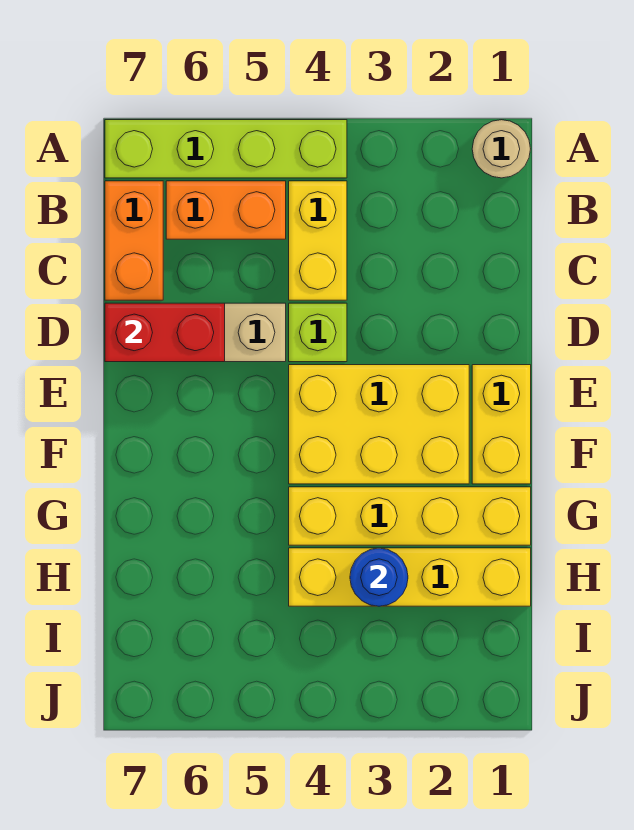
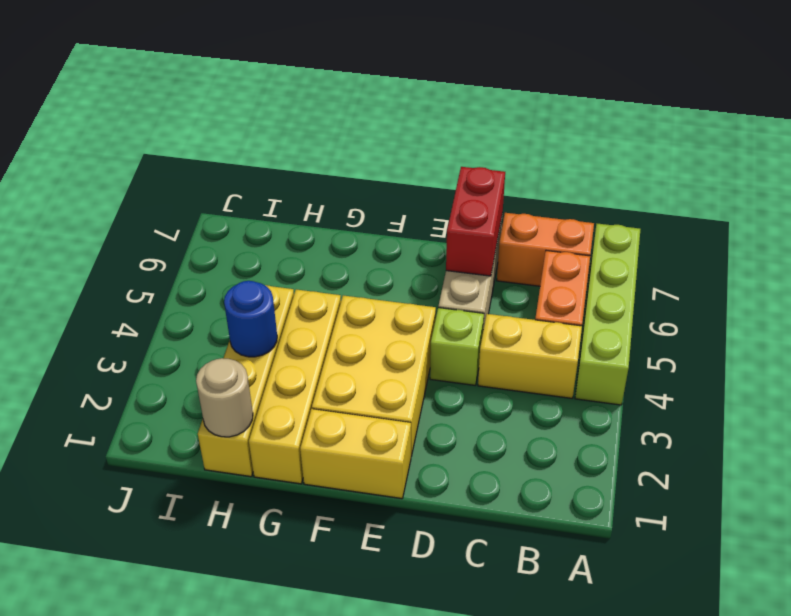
tan round brick A1 level 1 -> tan round brick H1 level 2

